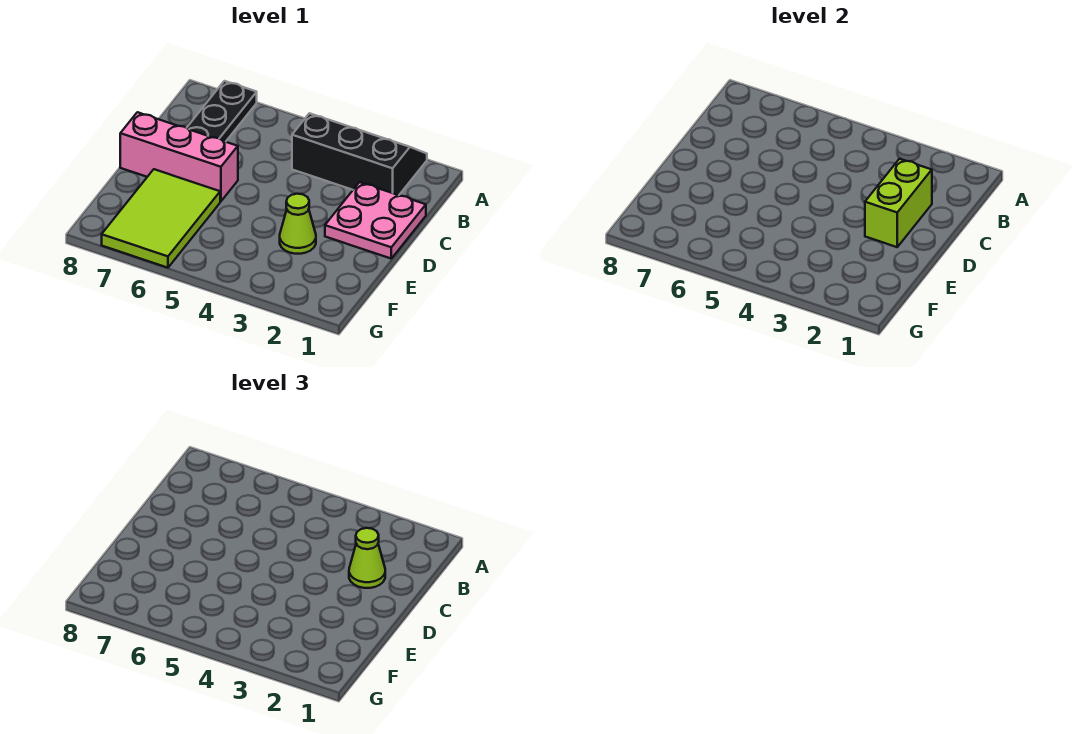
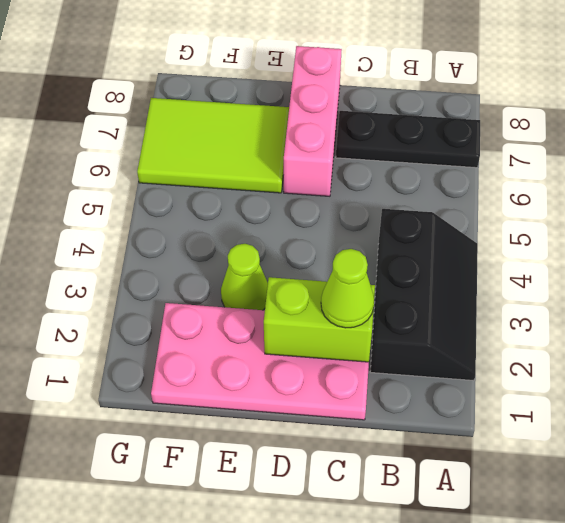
pink plate C1:D2 level 1 -> pink plate C1:F2 level 1

